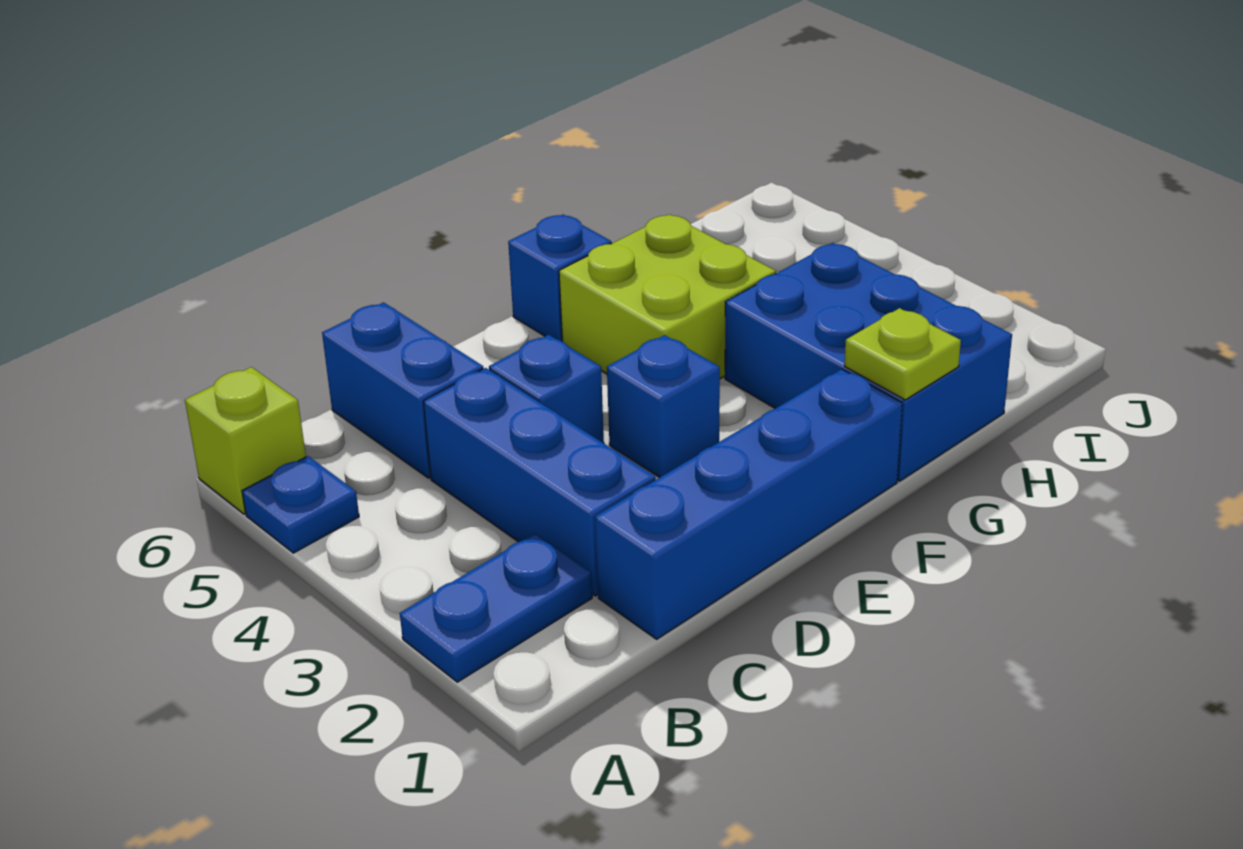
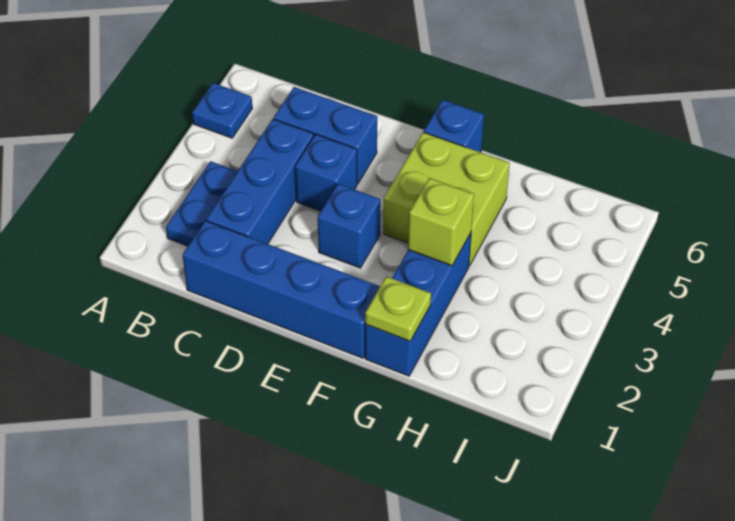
blue plate A2:B2 level 1 -> blue plate B2:B3 level 1
lime brick A6 level 1 -> lime brick G3 level 2
blue brick C5:C6 level 1 -> blue brick C5:D5 level 1
blue brick G1:H3 level 1 -> blue brick G1:G3 level 1

